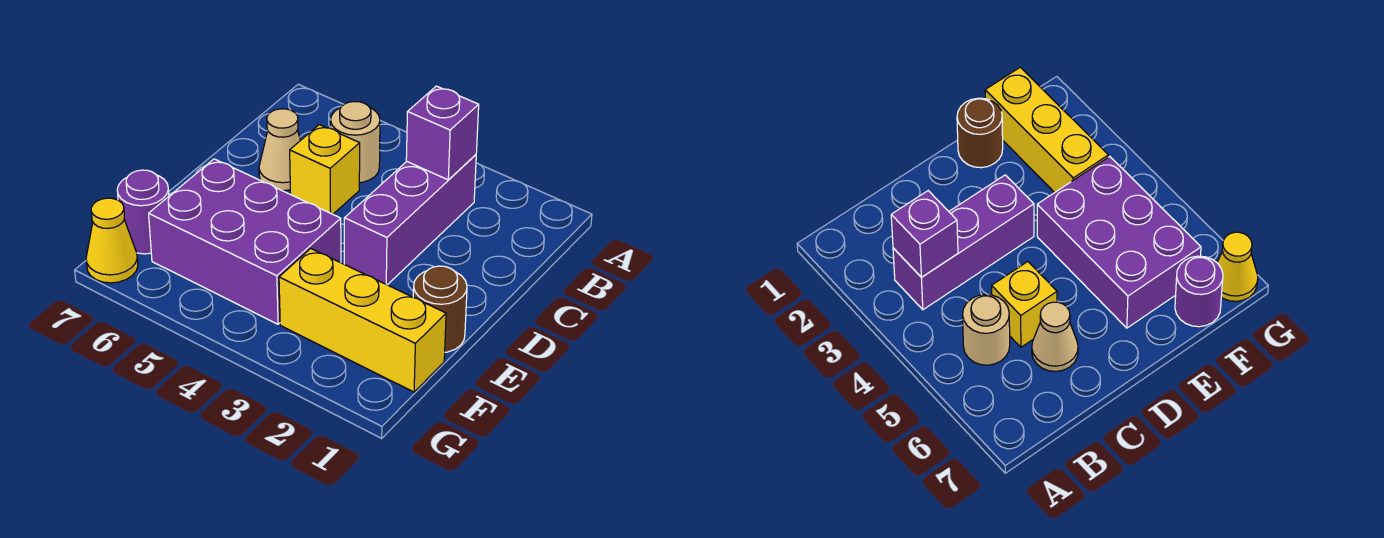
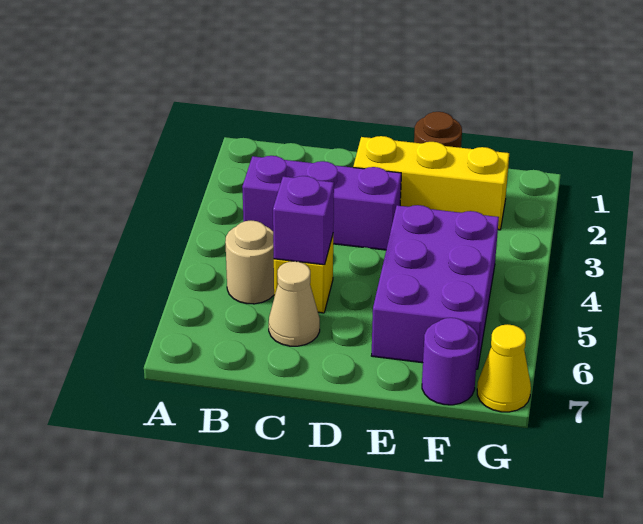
purple brick B3 level 2 -> purple brick C5 level 2
yellow brick F1:F3 level 1 -> yellow brick D2:F2 level 1

